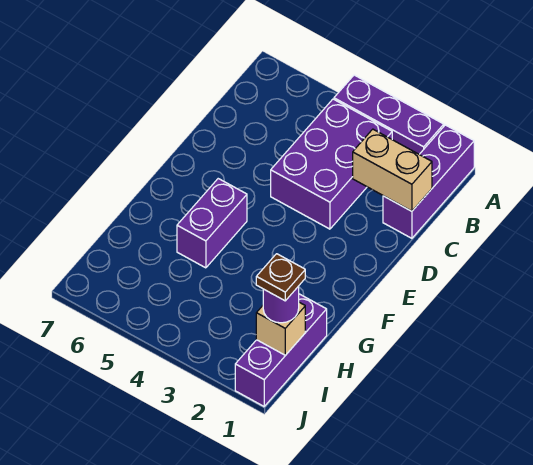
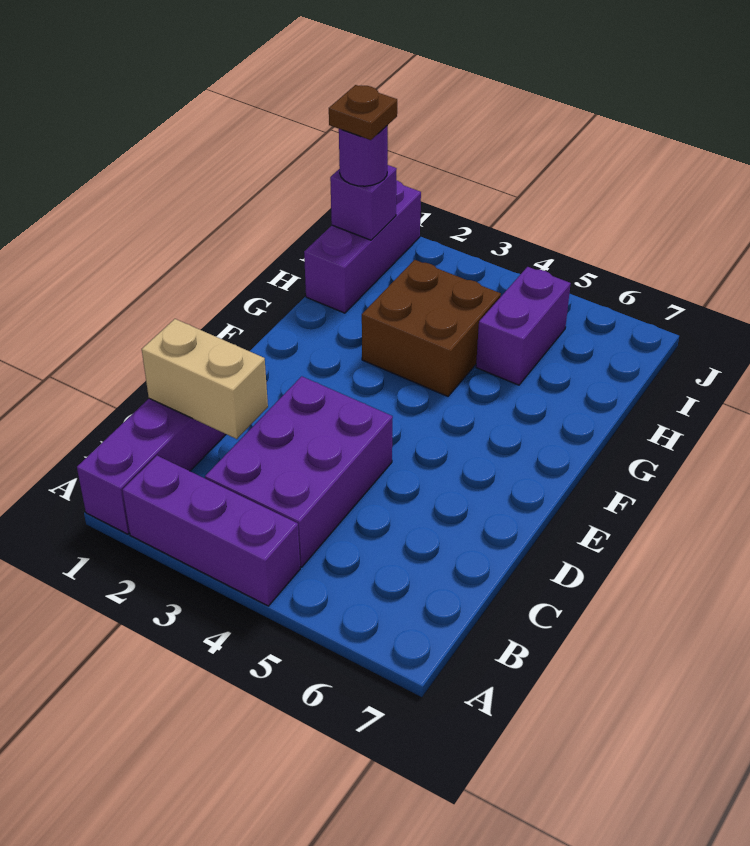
purple brick F5:G5 level 1 -> purple brick H5:I5 level 1
none -> brown brick G3:H4 level 1
tan brick I1 level 2 -> purple brick I1 level 2

